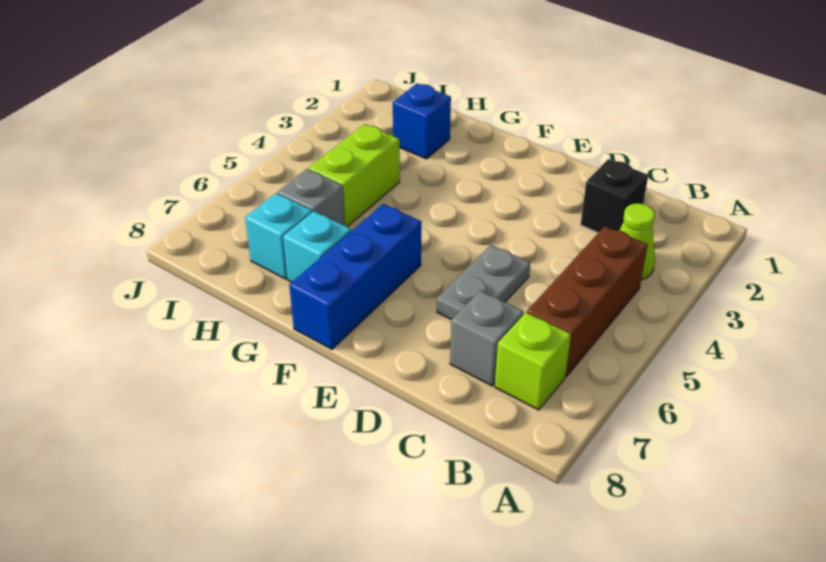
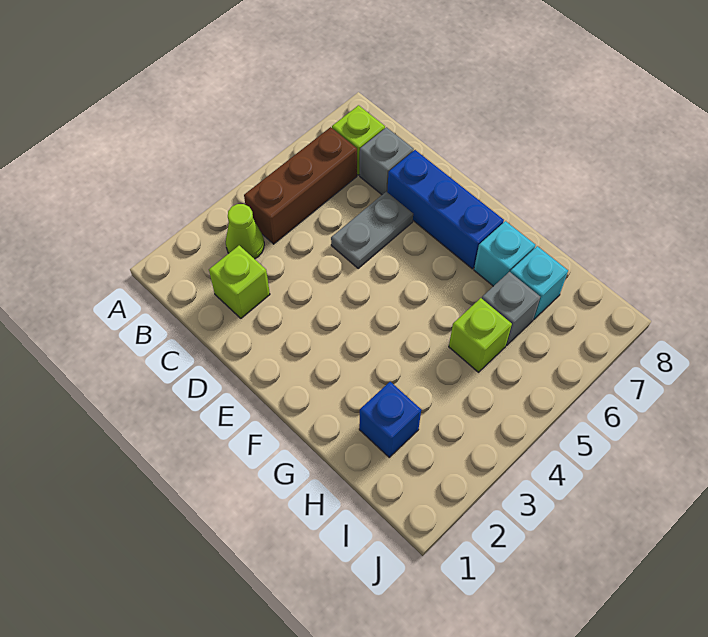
black brick C2 level 1 -> lime brick C2 level 1
blue brick F6:F8 level 1 -> blue brick D7:F7 level 1
lime brick H4:H5 level 1 -> lime brick H5 level 1

